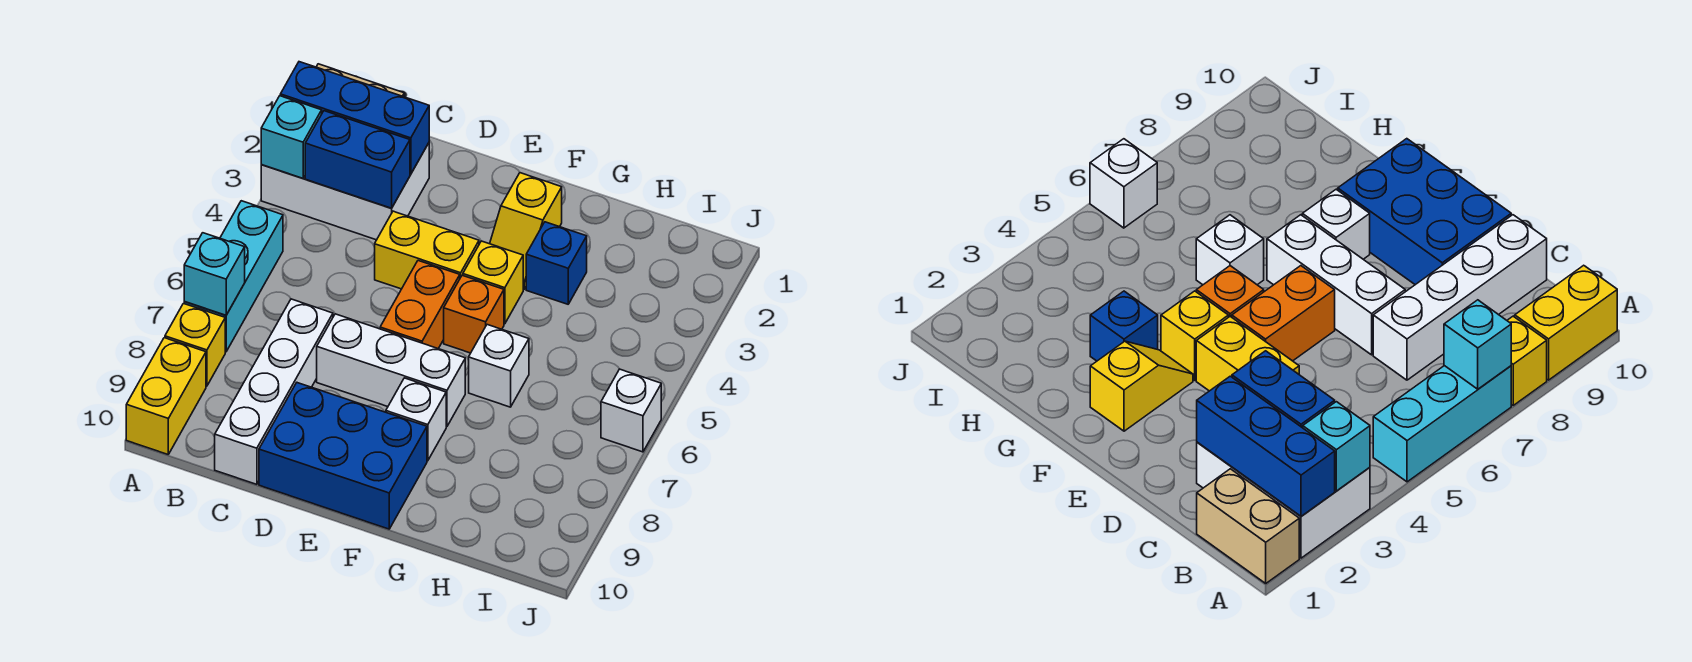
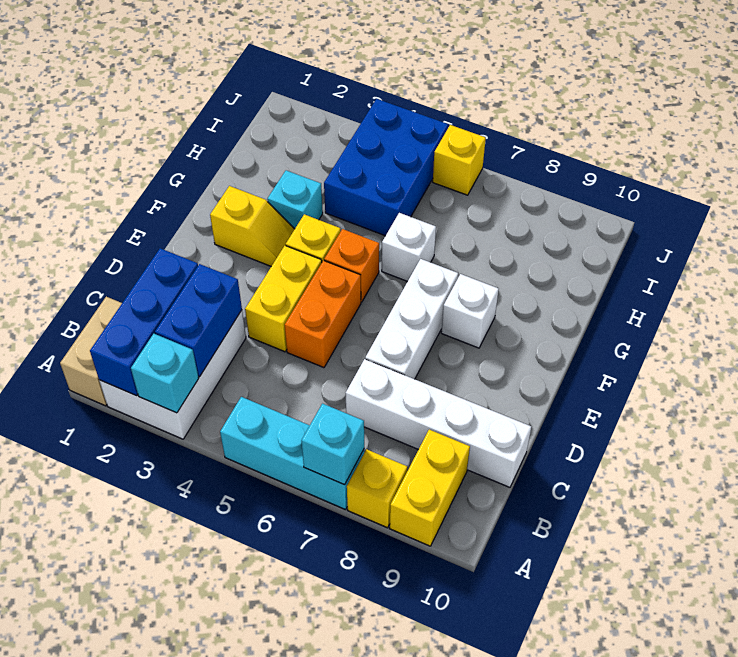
yellow brick A9:A10 level 1 -> yellow brick A9:B9 level 1
blue brick D9:F10 level 1 -> blue brick H4:J5 level 1
orange brick E5:E6 level 1 -> orange brick D5:E5 level 1
blue brick G3 level 1 -> cyan brick G3 level 1
white brick J6 level 1 -> yellow brick J6 level 1

